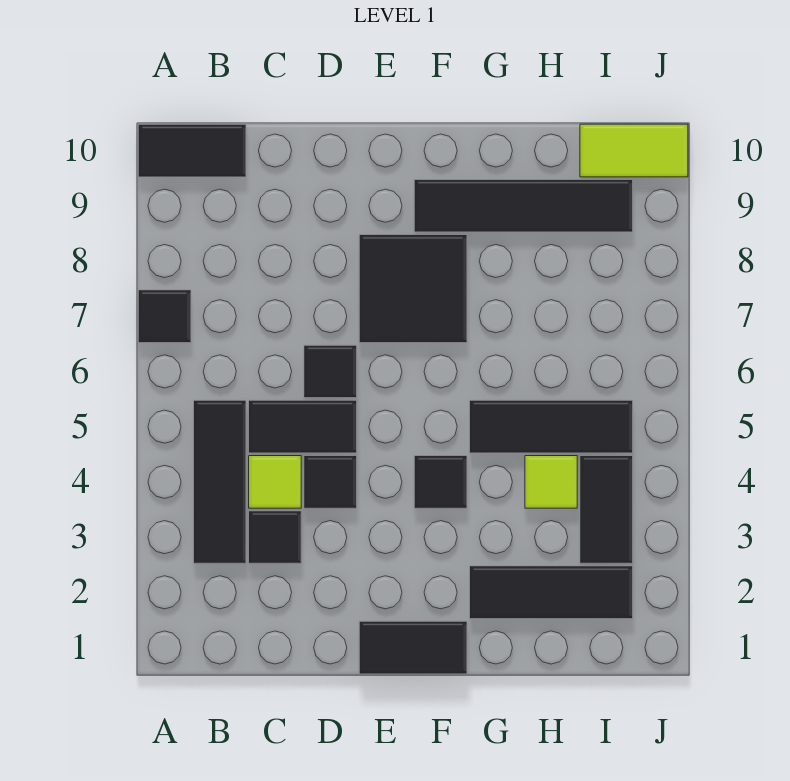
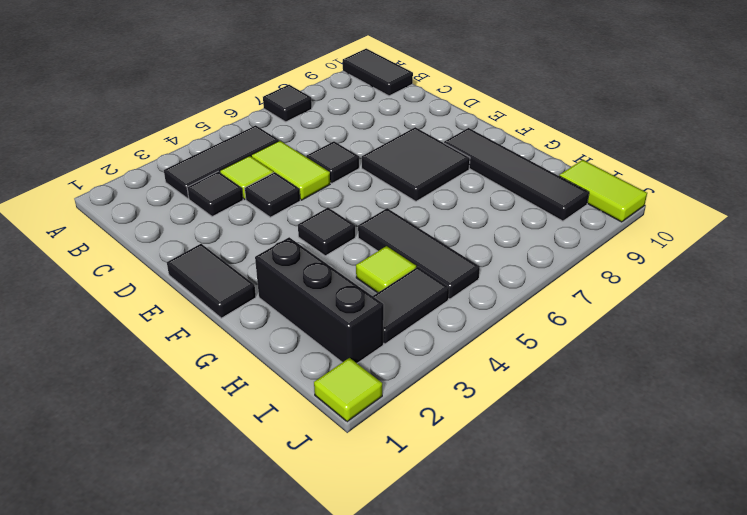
black tile C5:D5 level 1 -> lime tile C5:D5 level 1
black tile G2:I2 level 1 -> black brick G2:I2 level 1
none -> lime tile J1 level 1

